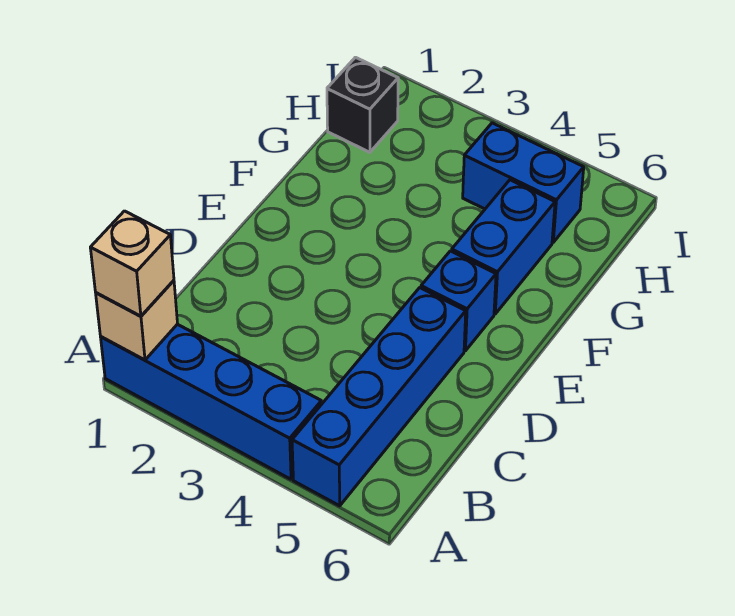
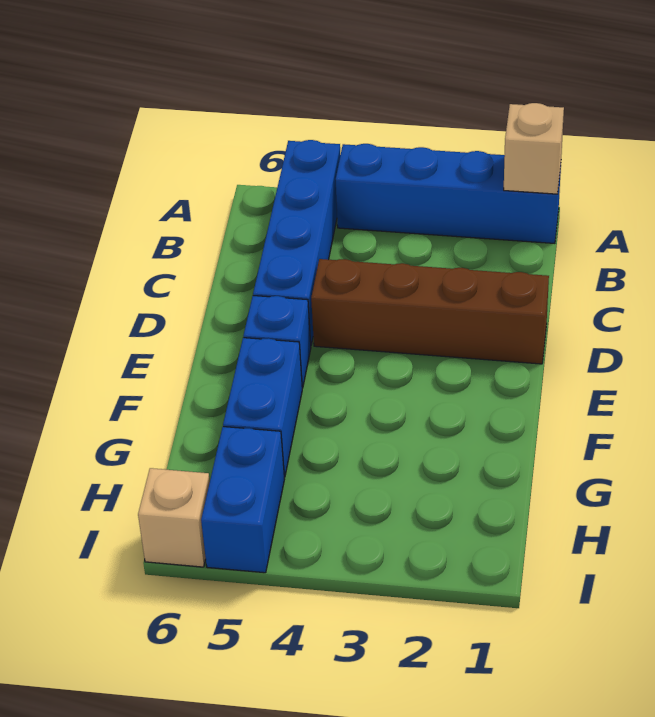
tan brick A1 level 3 -> tan brick I6 level 1
none -> brown brick D1:D4 level 1
black brick H1 level 1 -> none
blue brick H4:H5 level 1 -> blue brick H5:I5 level 1

